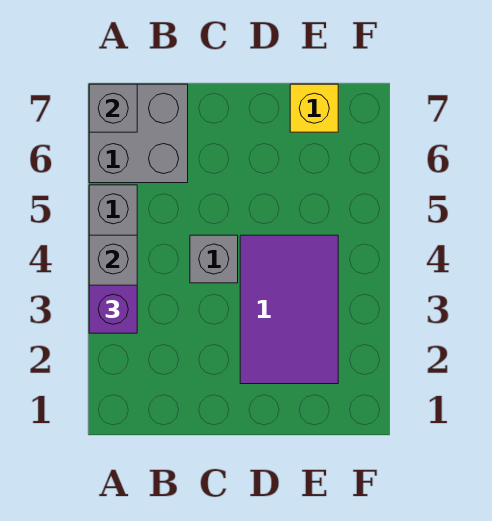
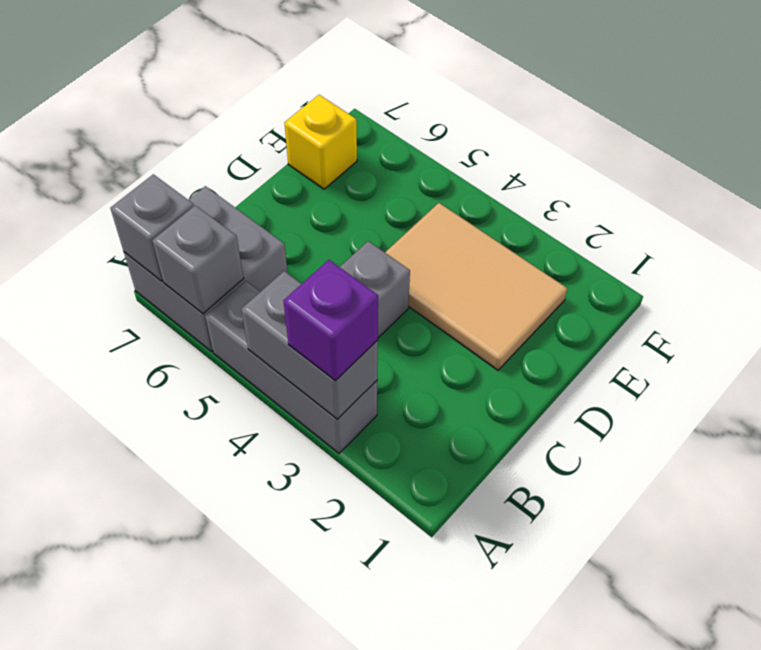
none -> grey brick A6 level 2
purple tile D2:E4 level 1 -> tan tile D2:E4 level 1

